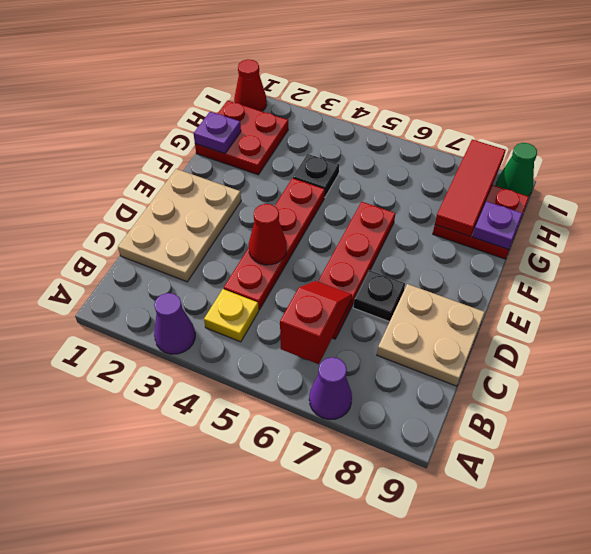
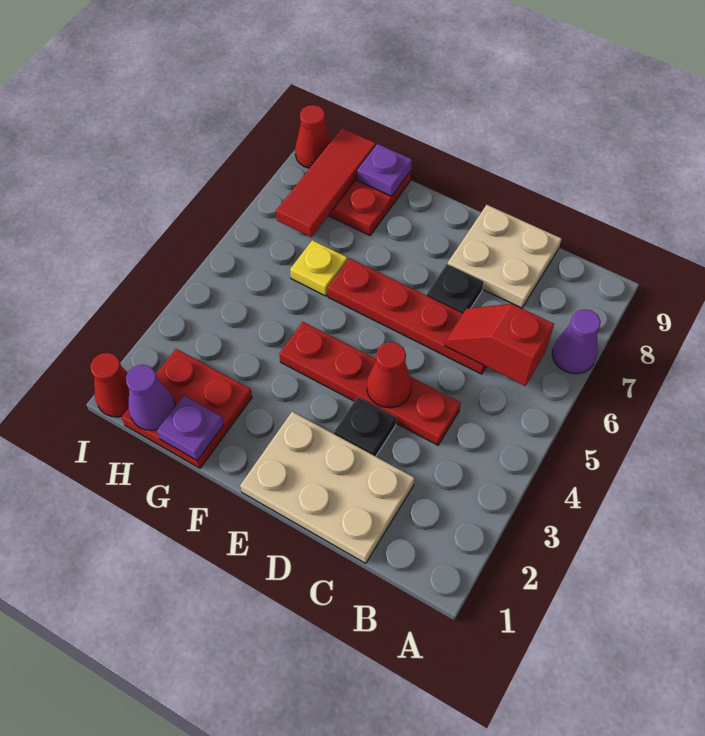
purple cone A3 level 1 -> purple cone H1 level 2
yellow plate B4 level 1 -> yellow plate G6 level 1
black plate G4 level 1 -> black plate D3 level 1
red tile G8:I8 level 2 -> red tile H7:H9 level 2
green cone I9 level 1 -> red cone I9 level 1

